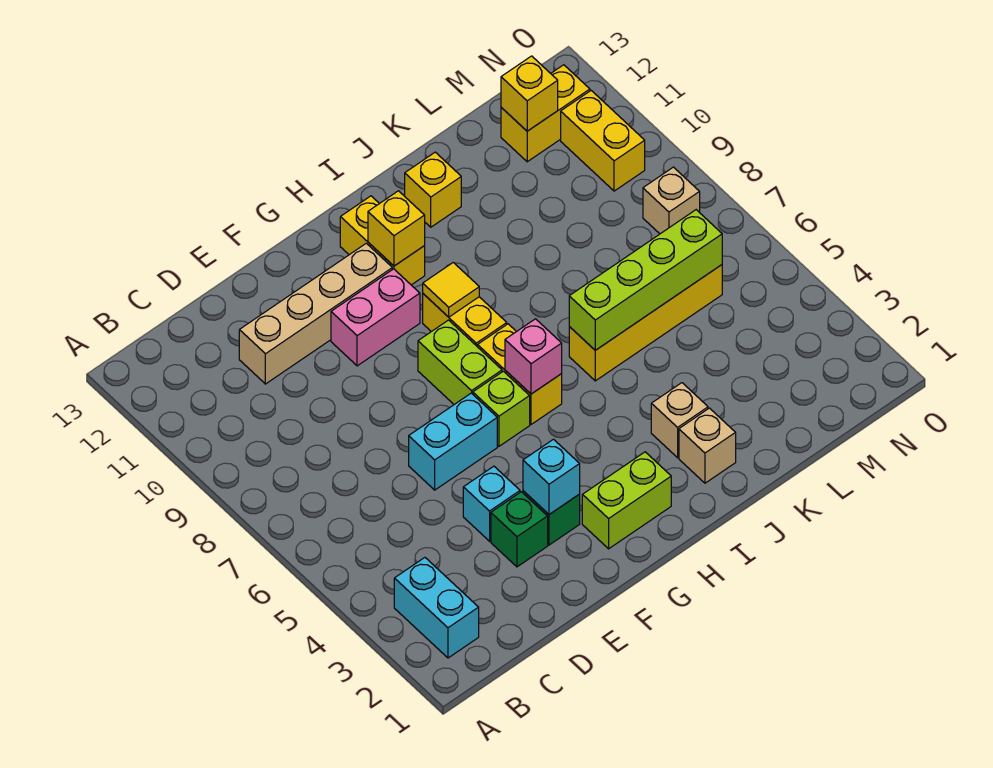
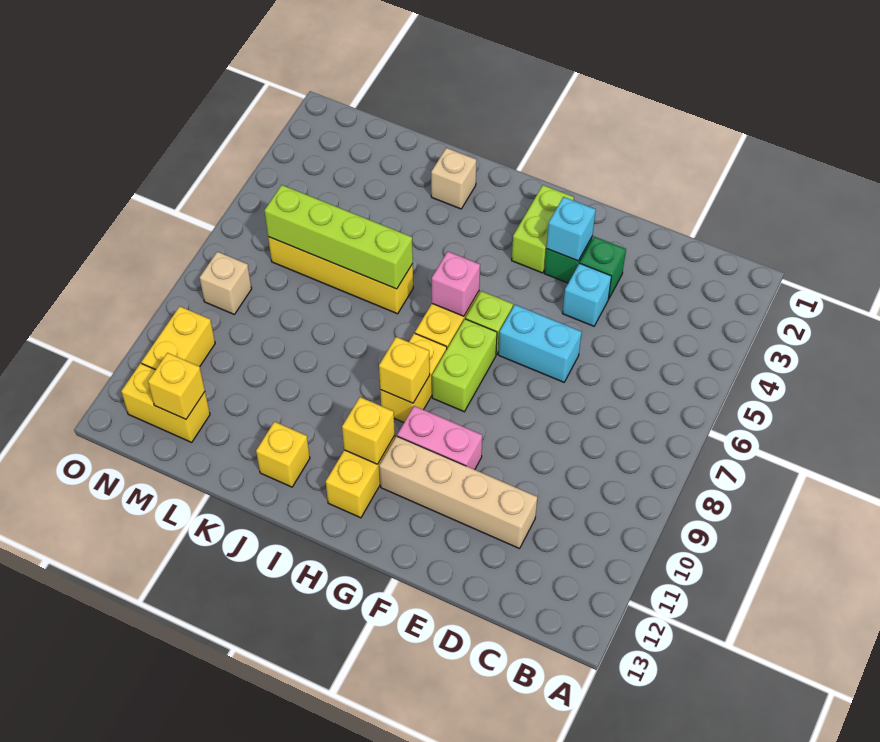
cyan brick B2:B3 level 1 -> none
lime brick G2:H2 level 1 -> lime brick G2:G3 level 1
yellow tile H9 level 2 -> yellow brick H9 level 2
tan brick J3 level 1 -> none

